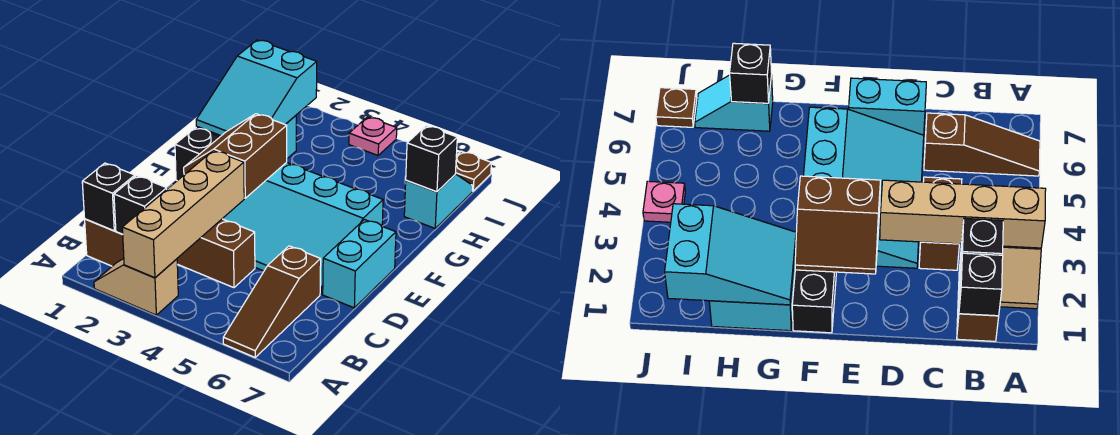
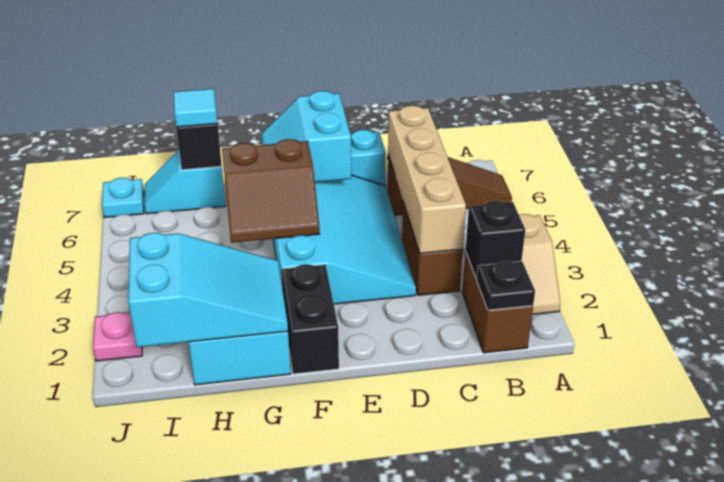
tan brick A3:D3 level 2 -> tan brick C3:C6 level 2
black brick B1 level 2 -> black plate B1 level 2
brown slope E2:F3 level 2 top 3 -> brown slope F4:G5 level 2 top 5
none -> cyan slope E6:F7 level 2 top E
none -> cyan tile H7 level 3
pink plate J4 level 1 -> pink plate J2 level 1
brown plate J7 level 1 -> cyan plate J7 level 1

